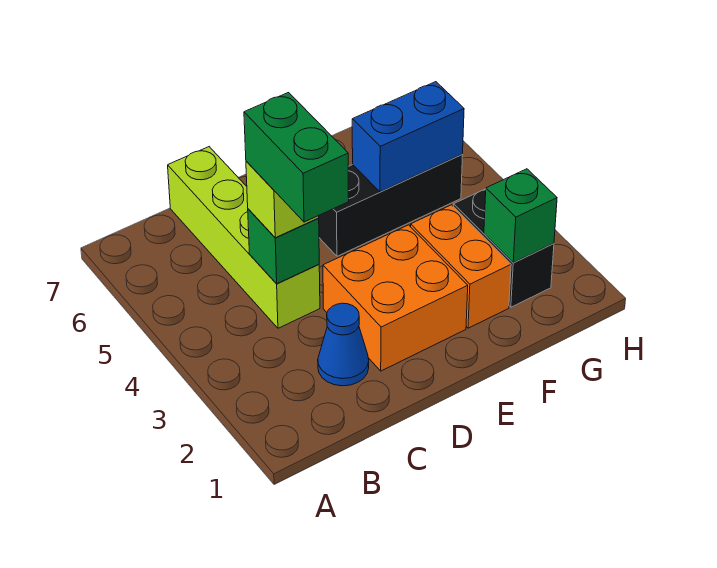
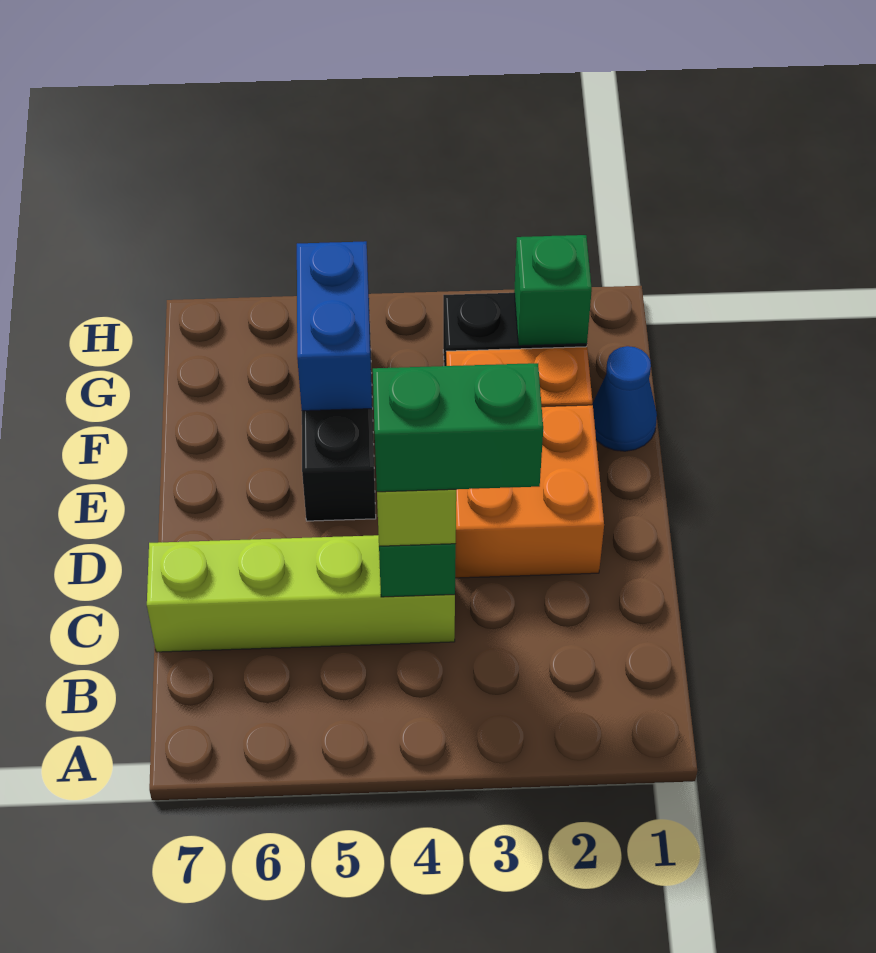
blue cone C2 level 1 -> blue cone F1 level 1

